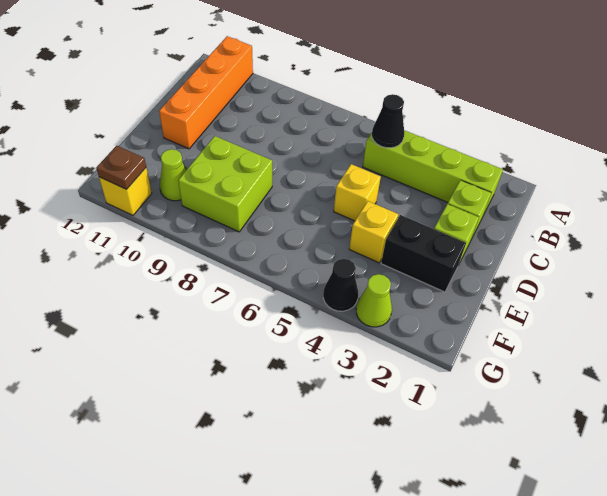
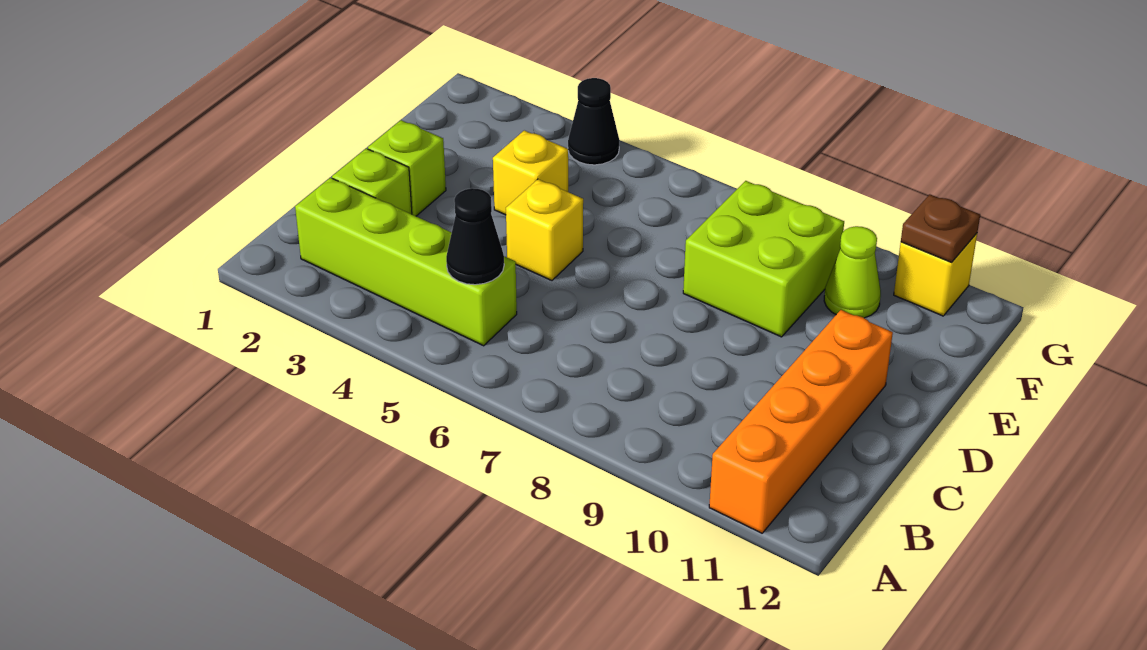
black brick E2:E3 level 1 -> none
lime cone G3 level 1 -> none

